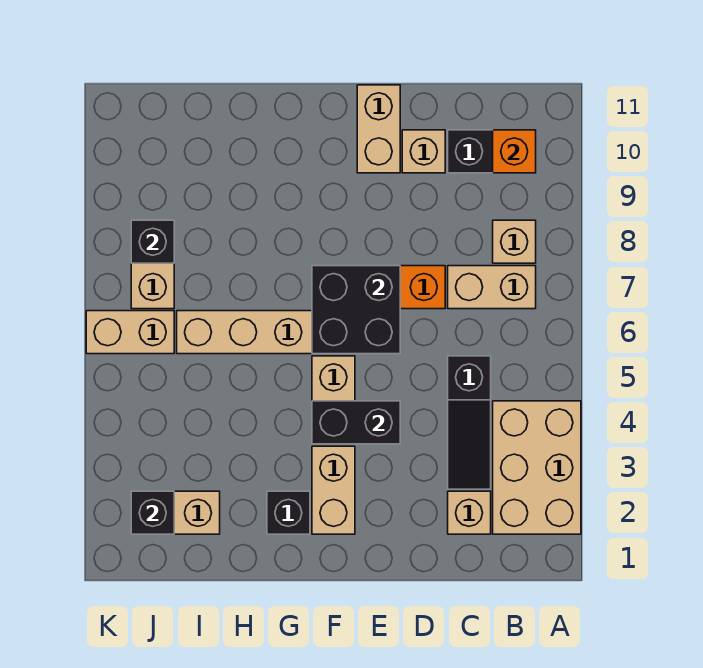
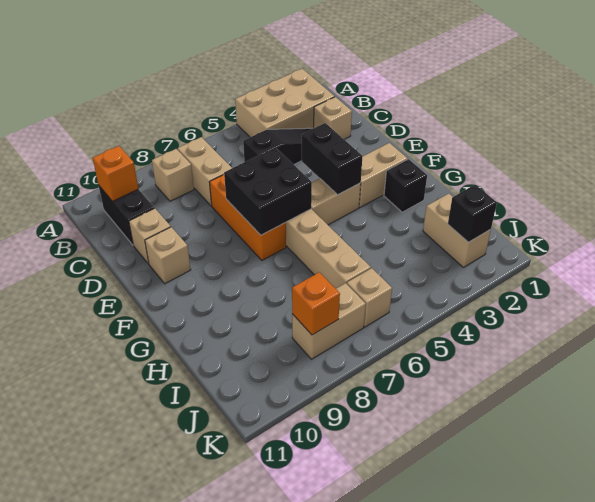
tan brick E10:E11 level 1 -> tan brick E10 level 1
tan brick J6:K6 level 1 -> tan brick J6 level 1
black brick J8 level 2 -> orange brick J8 level 2

